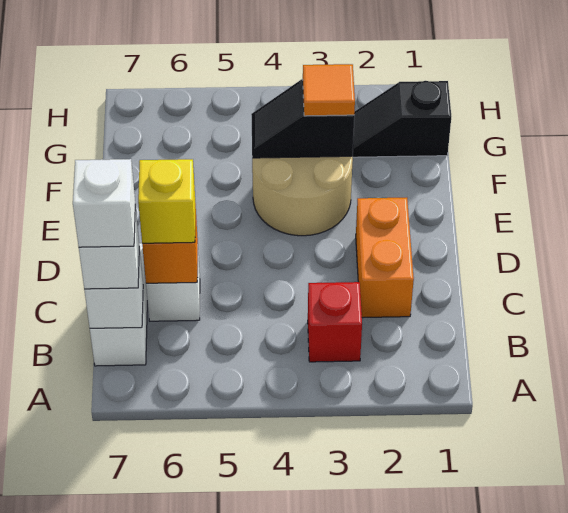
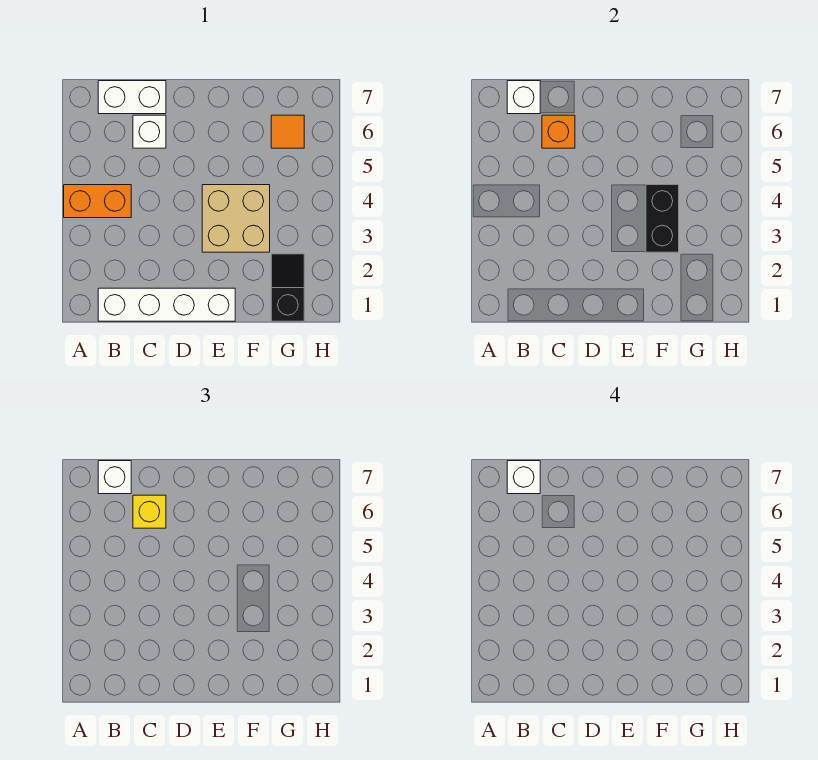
none -> white brick B1:E1 level 1
red brick B3 level 1 -> none
orange brick C2:D2 level 1 -> orange brick A4:B4 level 1
tan round brick E3:F4 level 1 -> tan brick E3:F4 level 1
black slope F3:F4 level 2 top 3 -> black brick F3:F4 level 2
orange tile F3 level 3 -> orange tile G6 level 1

